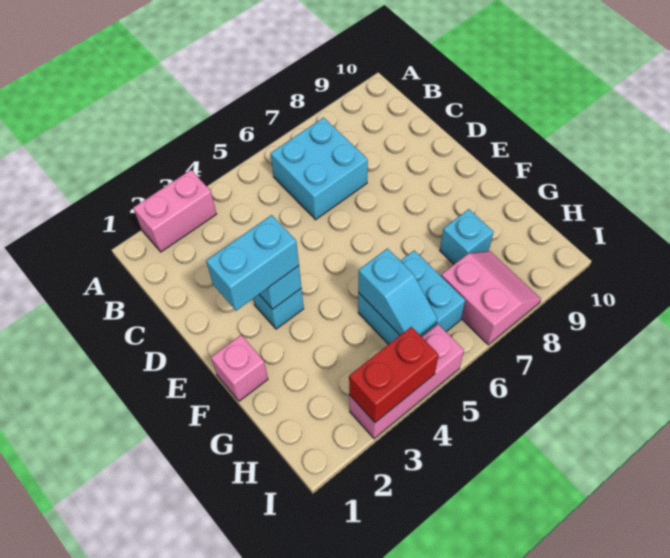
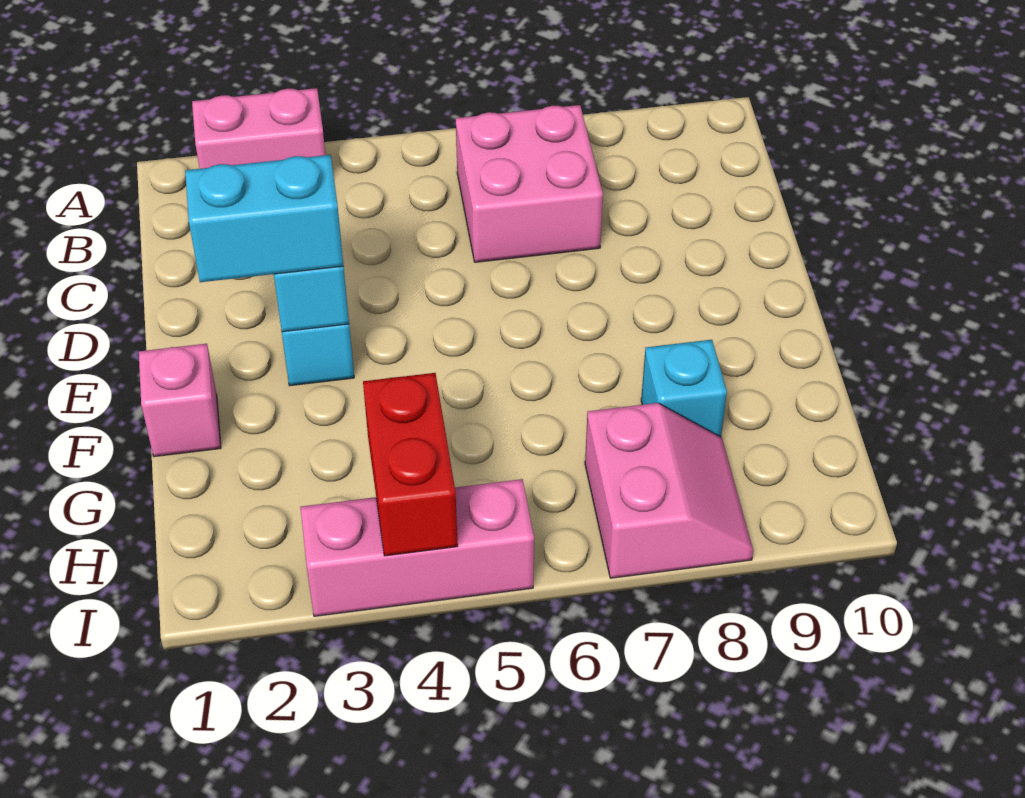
cyan brick B6:C7 level 1 -> pink brick B6:C7 level 1
cyan brick G5:H6 level 1 -> none
cyan slope G5:H5 level 2 top G -> none
red brick I3:I4 level 2 -> red brick H4:I4 level 2

